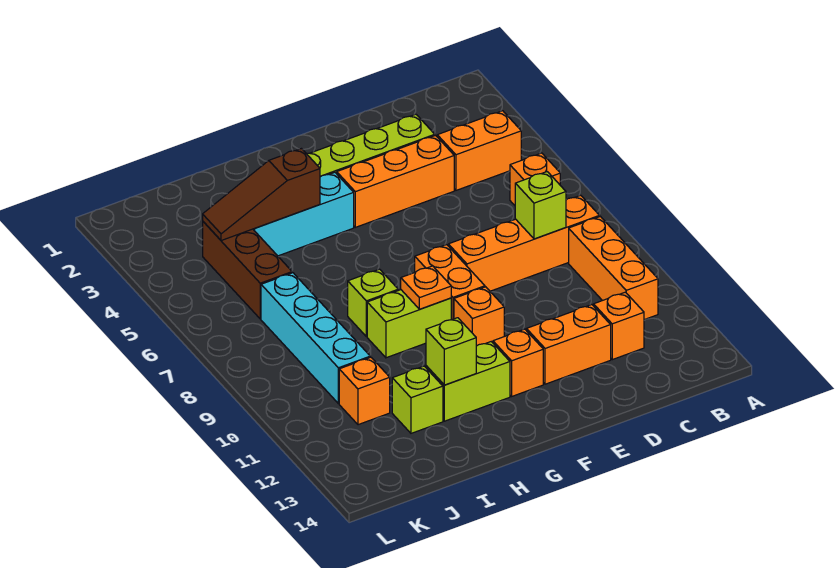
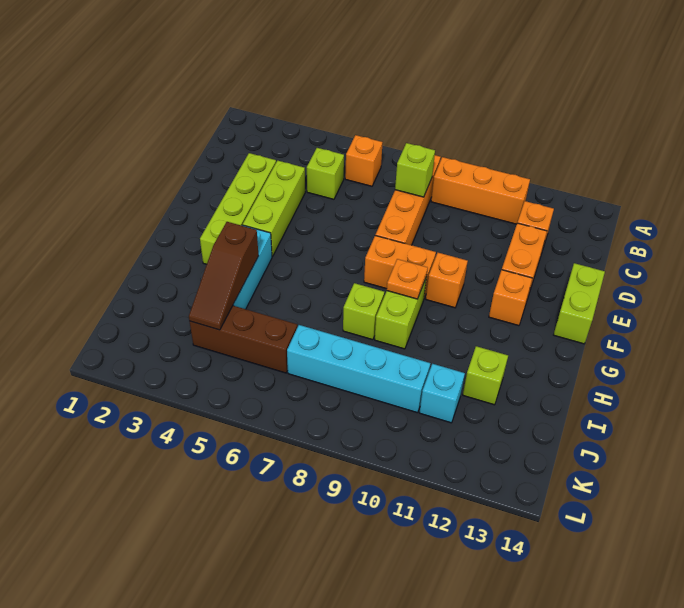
orange brick B4:C4 level 1 -> none
orange brick D4:F4 level 1 -> lime brick D4:F4 level 1
lime brick G12:H12 level 1 -> lime brick E14:F14 level 1
lime brick H12 level 2 -> lime brick C5 level 1
orange brick J11 level 1 -> cyan brick J11 level 1

